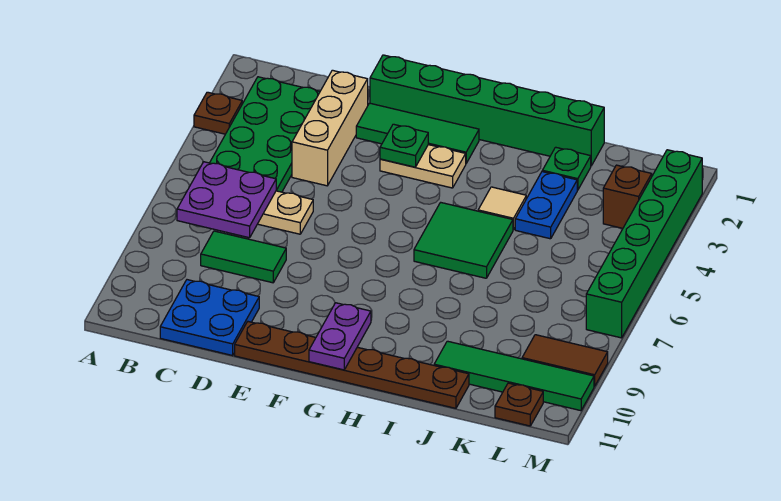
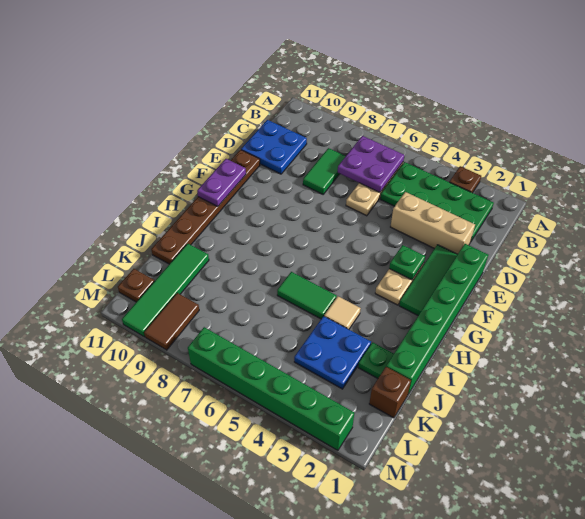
purple plate G10:G11 level 2 -> purple plate F11:G11 level 2
green tile H5:I6 level 1 -> green tile I5:I6 level 1
blue plate J3:J4 level 1 -> blue plate J3:K4 level 1
brown brick L3 level 1 -> brown brick K1 level 1

